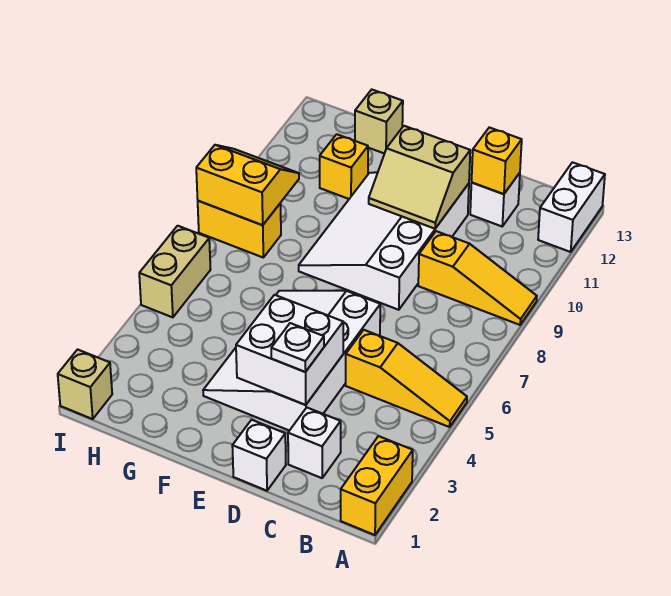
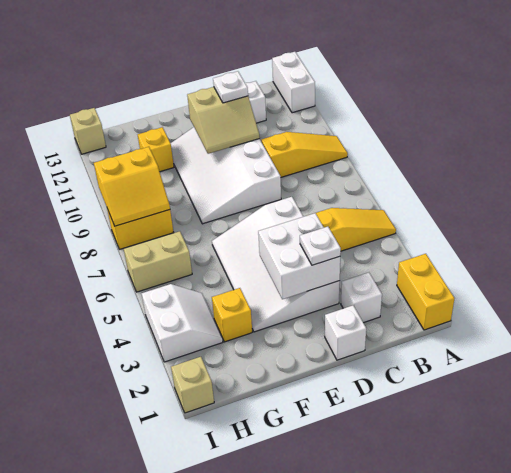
yellow brick C12 level 2 -> yellow brick G3 level 1
none -> white plate D11 level 3
tan brick G13 level 1 -> tan brick I13 level 1
none -> white slope H3:I4 level 1 top I
yellow slope H8:I9 level 2 top 8 -> yellow slope H8:I9 level 2 top 9
tan brick I5:I6 level 1 -> tan brick H6:I6 level 1

